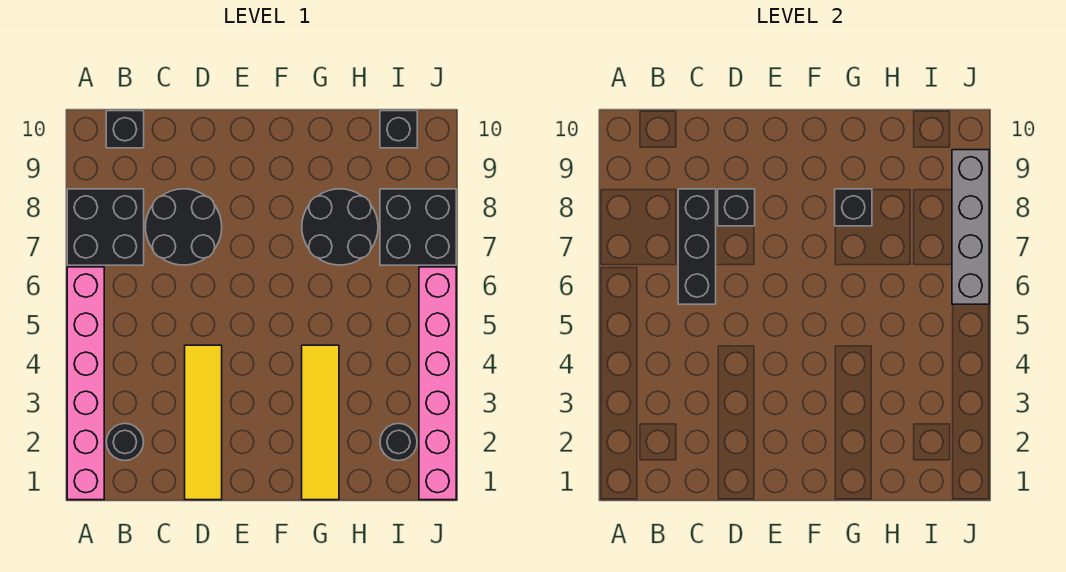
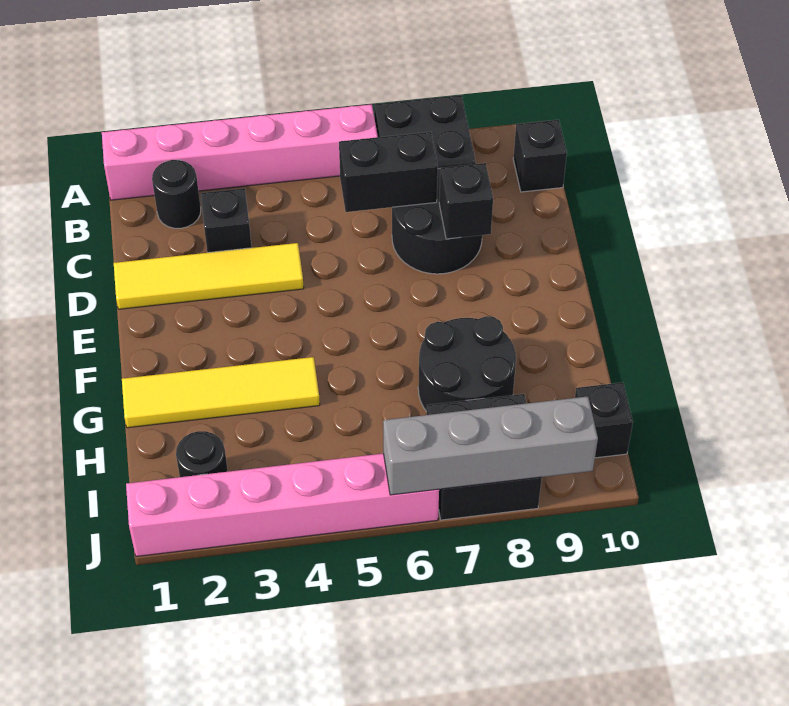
black brick C6:C8 level 2 -> black brick C6:C7 level 2
black brick G8 level 2 -> black brick C3 level 1

